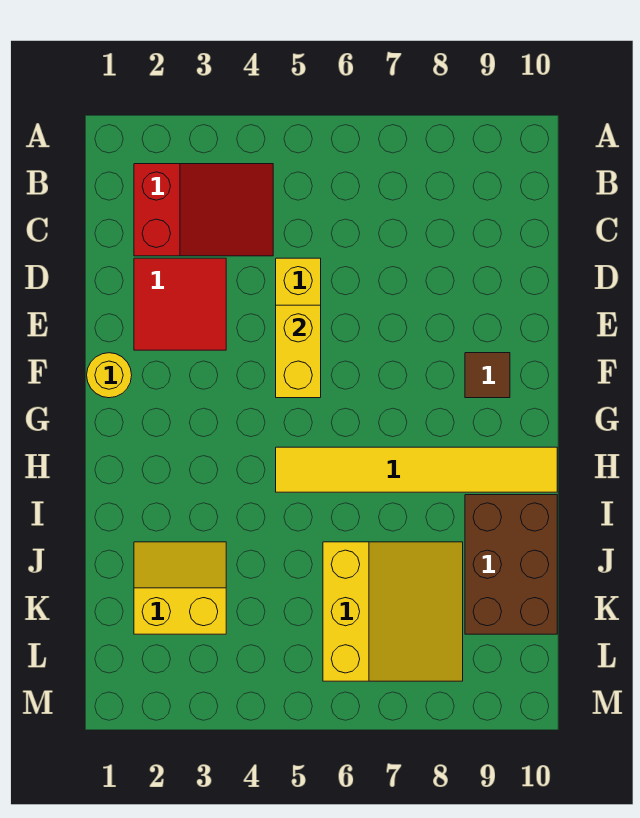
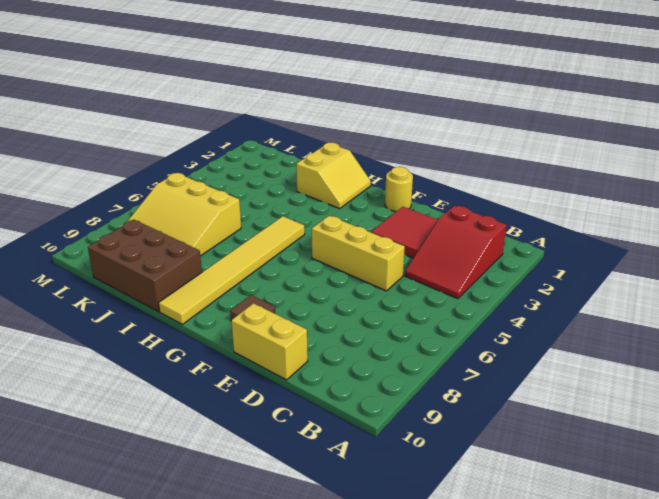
yellow brick E5:F5 level 2 -> yellow brick D10:E10 level 1
yellow slope J2:K3 level 1 top K -> yellow slope H1:I2 level 1 top I

